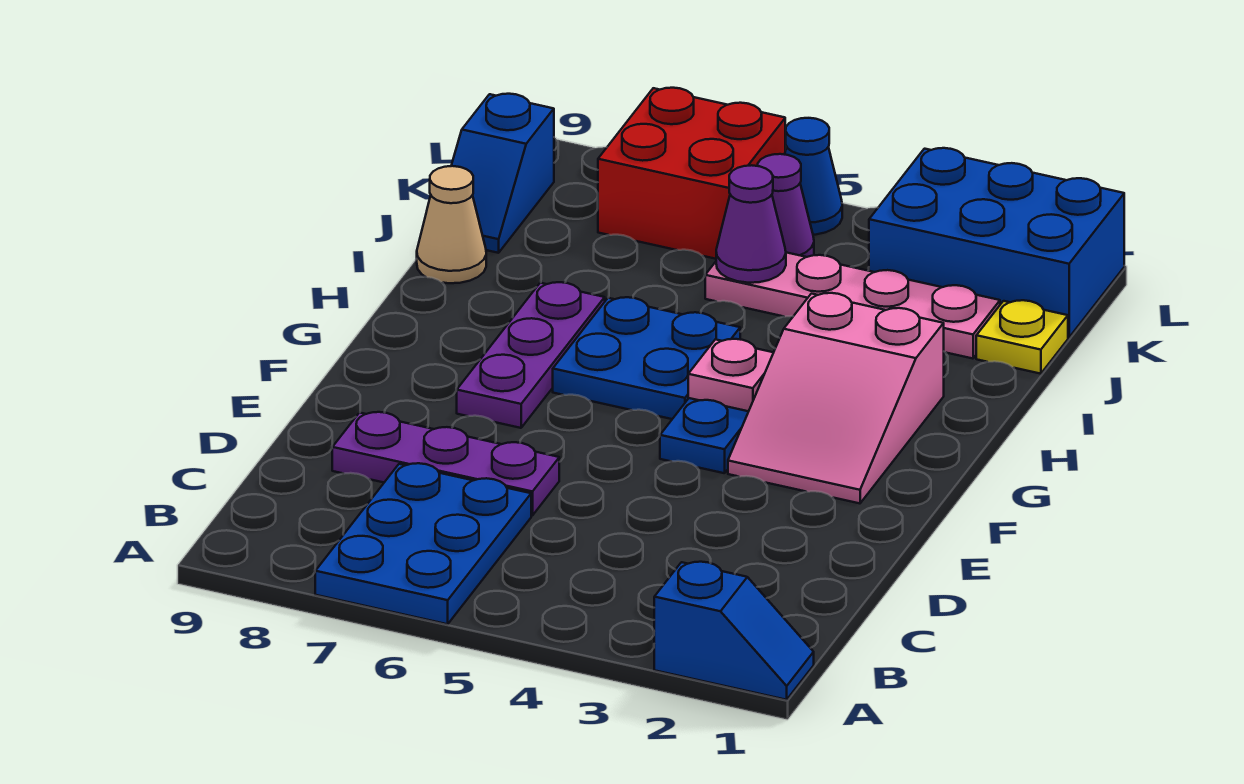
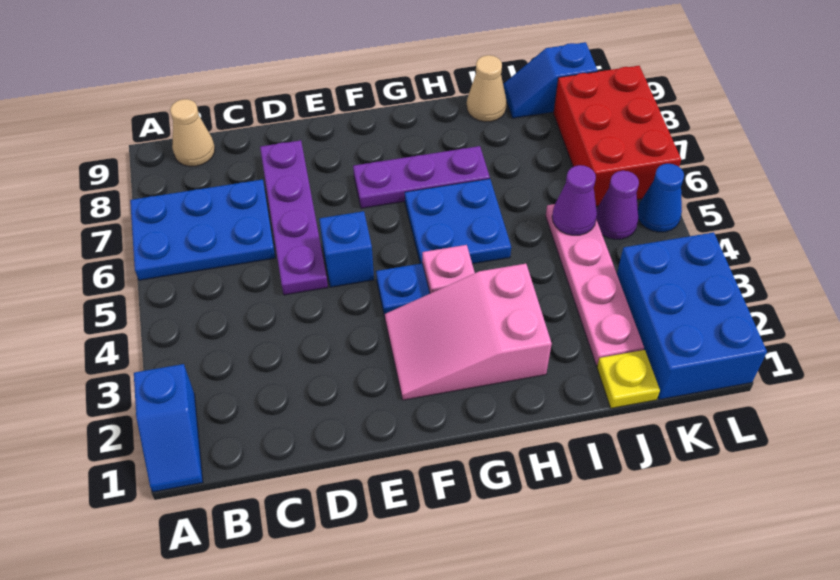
none -> tan cone B9 level 1
purple plate D6:D8 level 1 -> purple plate D5:D8 level 1
none -> blue brick E5 level 1
red brick K6:L7 level 1 -> red brick K6:L8 level 1

